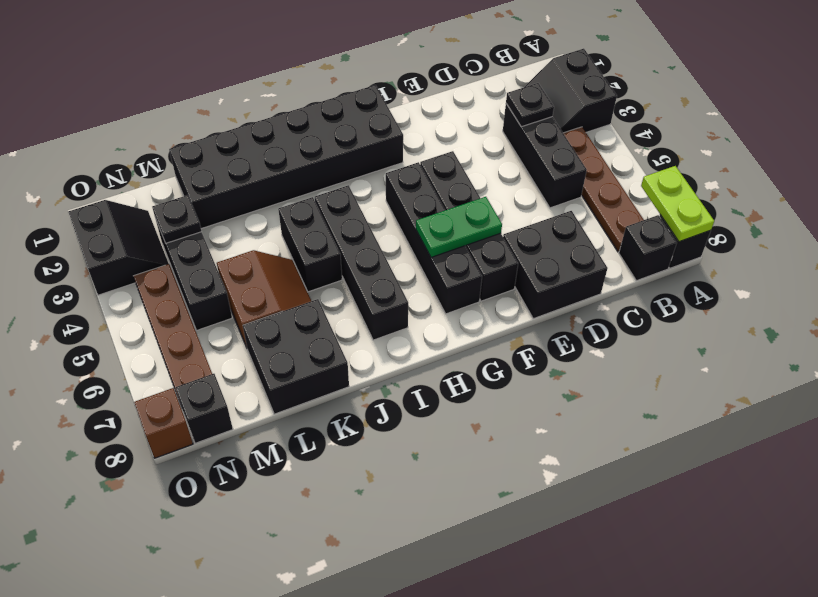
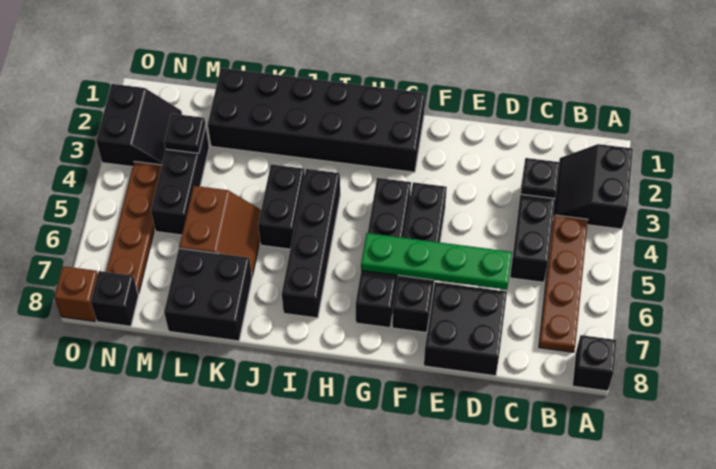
lime plate A7:A8 level 2 -> none
black brick B8 level 1 -> none
green plate F6:G6 level 2 -> green plate D6:G6 level 2

